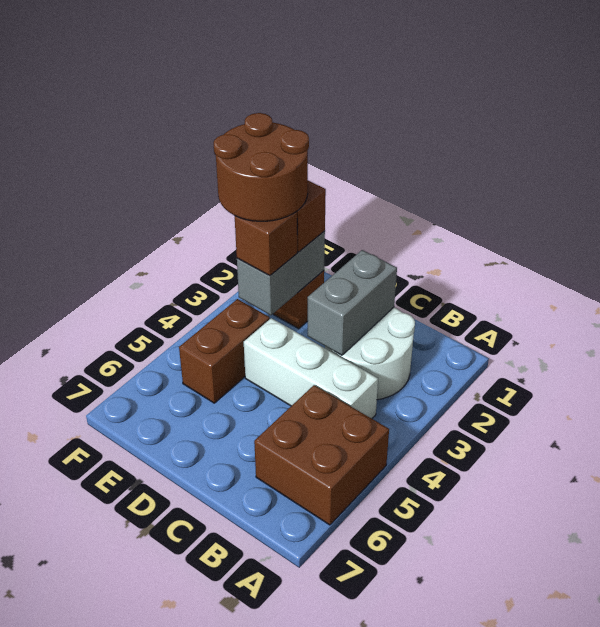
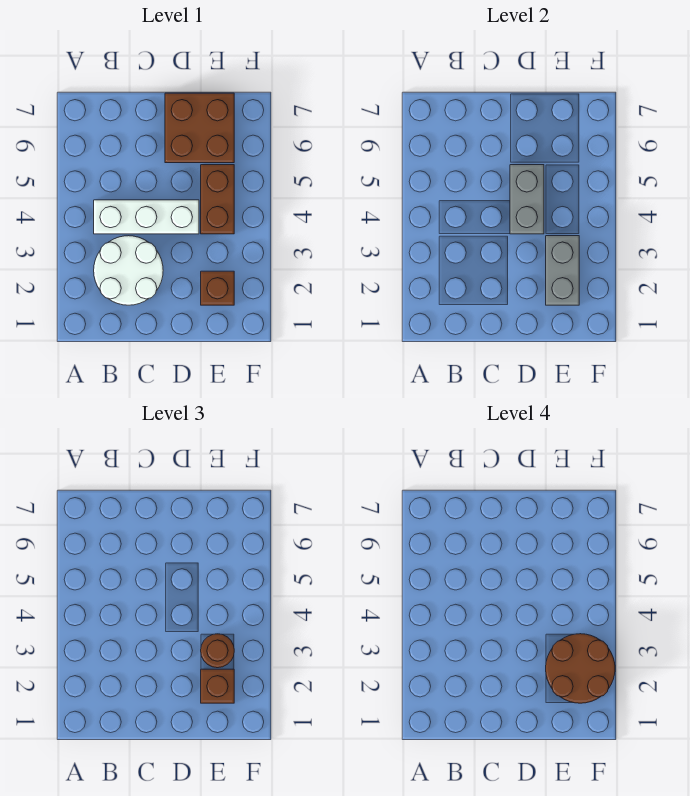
brown brick A5:B6 level 1 -> brown brick D6:E7 level 1
grey brick C2:C3 level 2 -> grey brick D4:D5 level 2
brown brick E3 level 3 -> brown round brick E3 level 3

